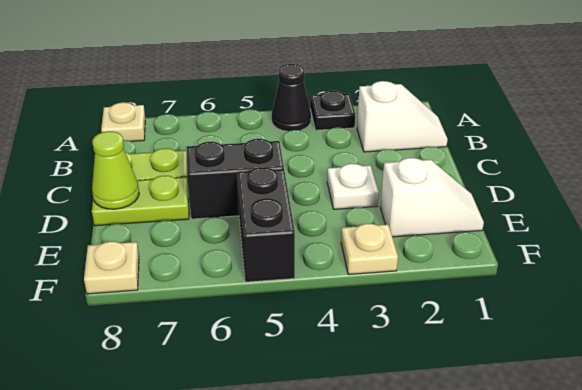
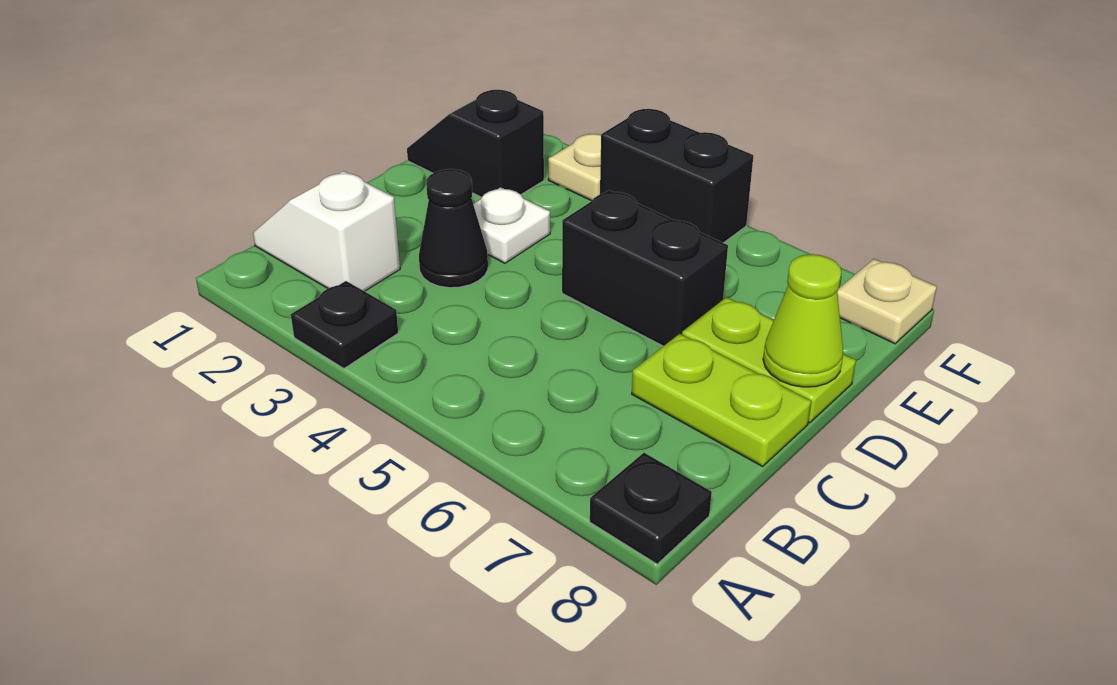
black cone A4 level 1 -> black cone C3 level 1
tan plate A8 level 1 -> black plate A8 level 1
white slope E1:E2 level 1 top 2 -> black slope E1:E2 level 1 top 2
black brick E5:F5 level 1 -> black brick F4:F5 level 1

